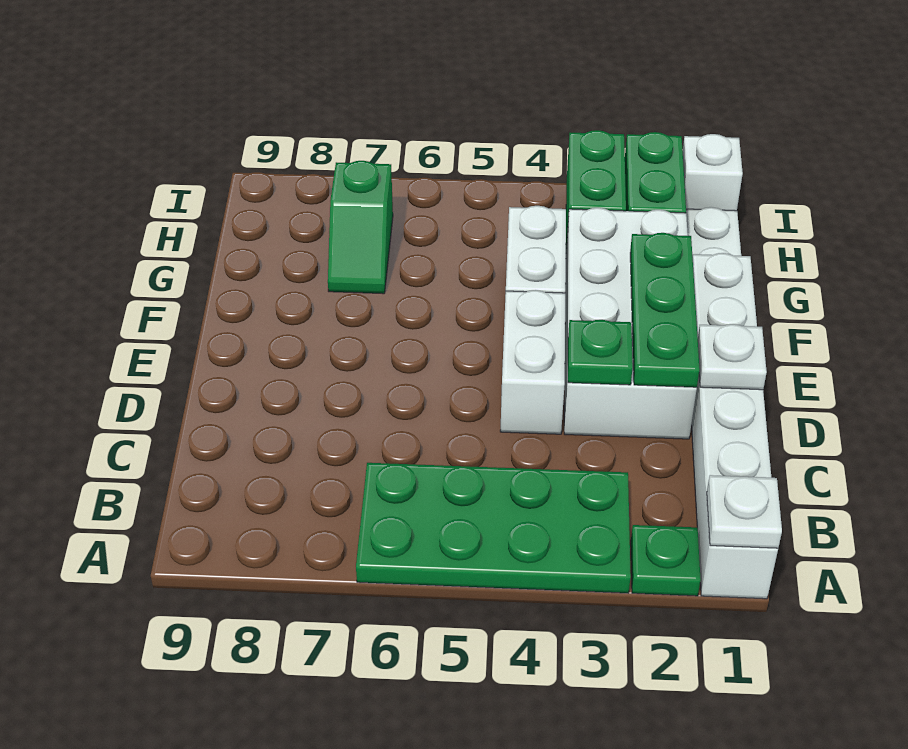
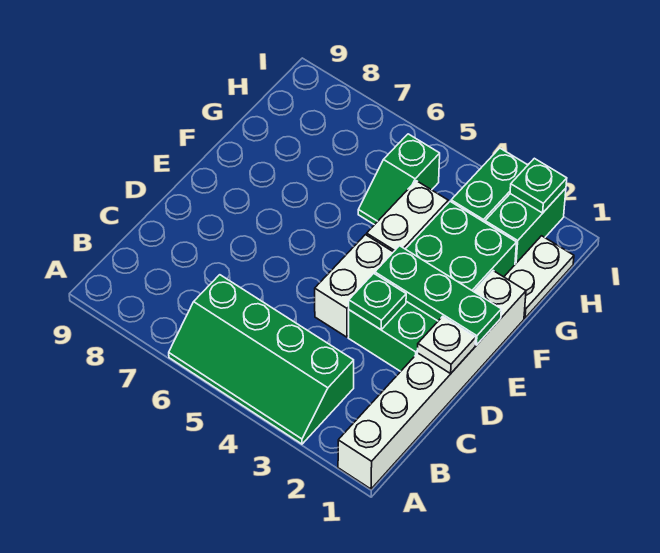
white plate A1 level 2 -> none
green plate A2 level 1 -> green plate I2 level 2
green plate A3:B6 level 1 -> green slope A3:B6 level 1 top B
white brick D2:G3 level 1 -> green brick D2:G3 level 1
green plate D2:F2 level 2 -> green plate E1:E3 level 2
green slope G7:H7 level 1 top H -> green slope G5:H5 level 1 top H
white brick I1 level 1 -> none

